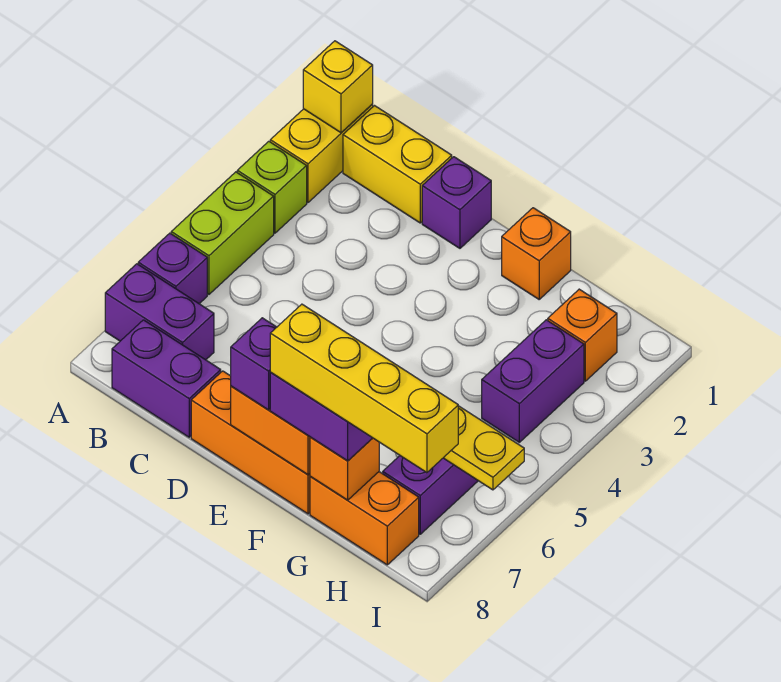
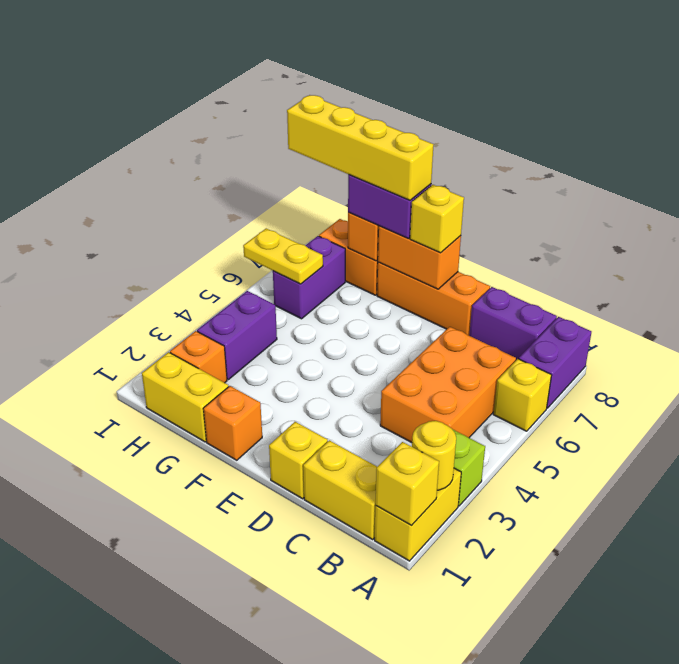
none -> yellow round brick A2 level 2
lime brick A4:A5 level 1 -> none
purple brick A6 level 1 -> yellow brick A6 level 1
purple brick A7:B7 level 1 -> purple brick A7:A8 level 1
none -> orange brick B4:C6 level 1
purple brick D1 level 1 -> yellow brick D1 level 1
purple brick E8 level 3 -> yellow brick E8 level 3
none -> yellow brick G1:H1 level 1

